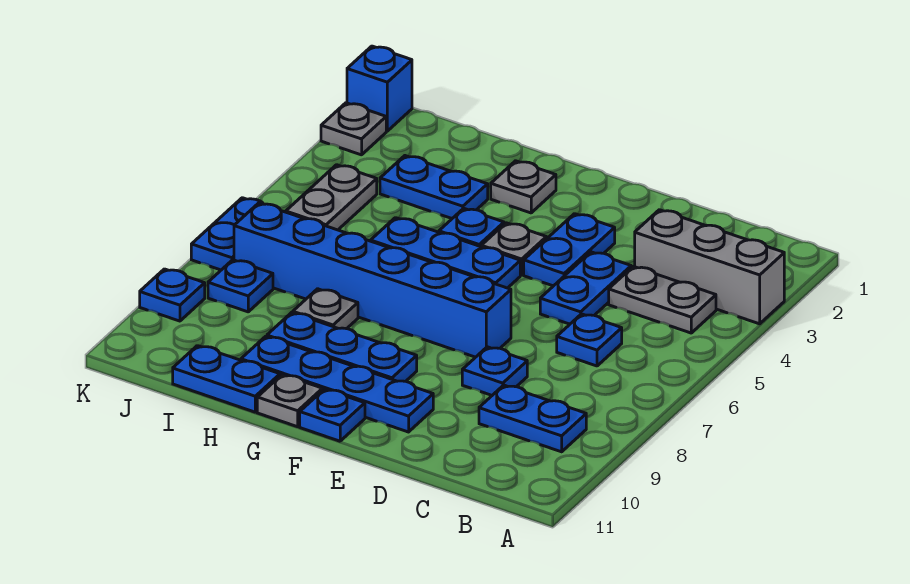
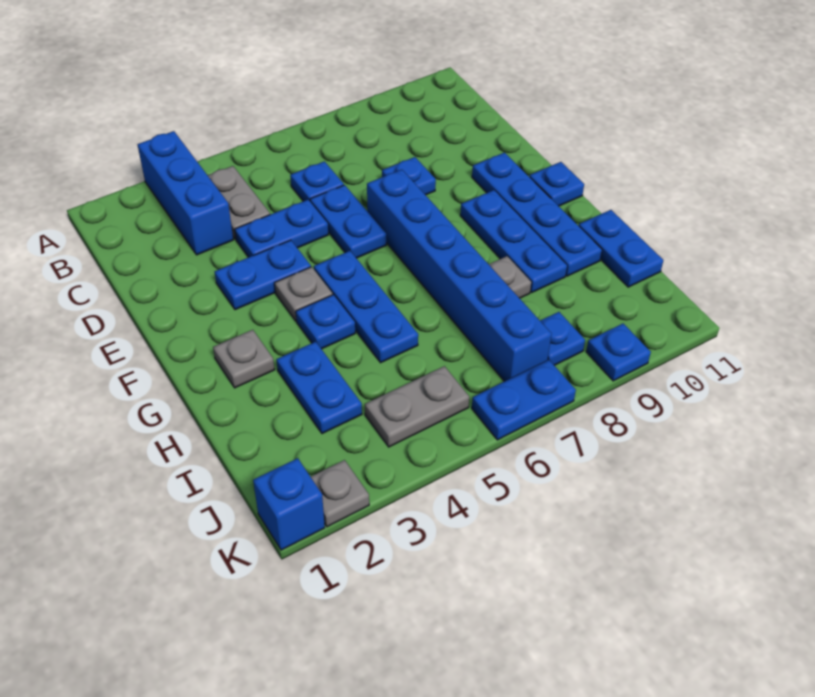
grey brick A3:C3 level 1 -> blue brick A3:C3 level 1
blue plate B9:C9 level 1 -> blue plate D6:E6 level 1
grey plate G11 level 1 -> none

